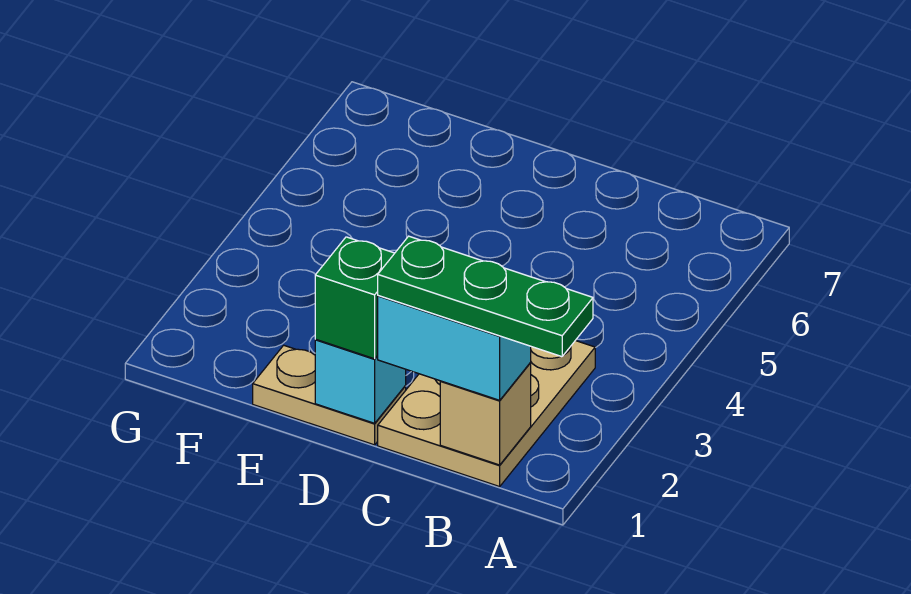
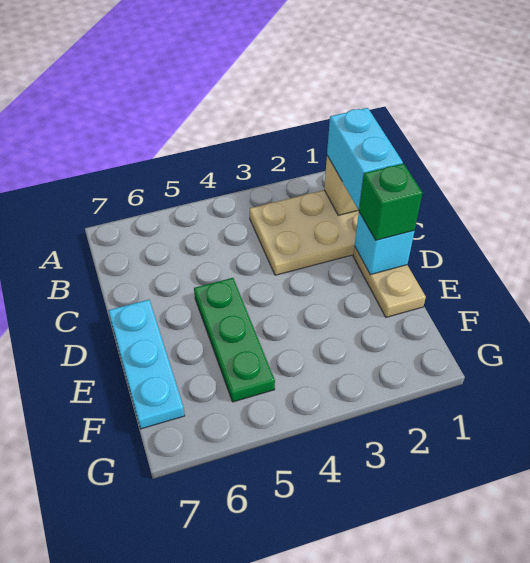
green plate A1:C1 level 4 -> green plate D5:F5 level 1
none -> cyan plate D7:F7 level 1

